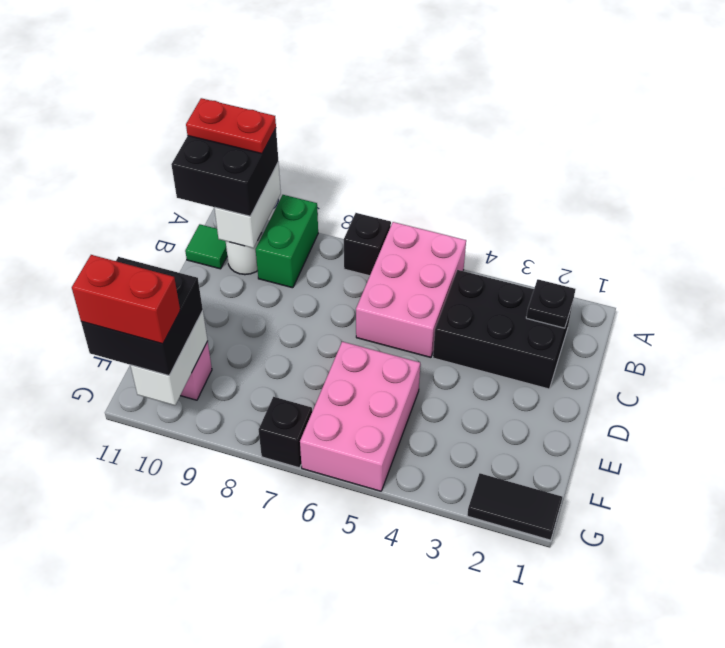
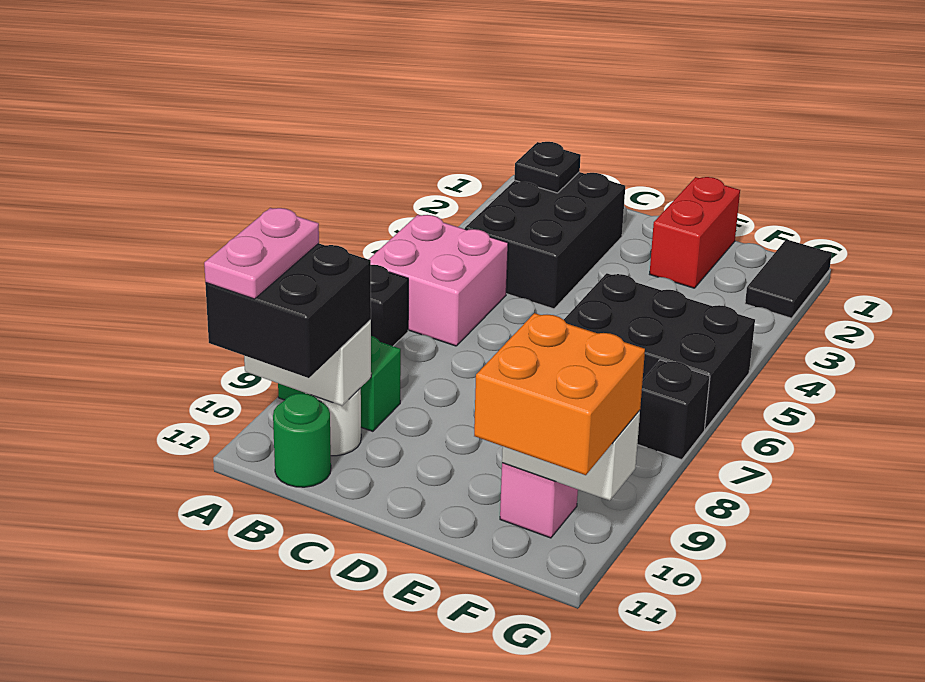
pink brick A5:C6 level 1 -> pink brick A5:B6 level 1
red plate A10:A11 level 4 -> pink plate A10:A11 level 4
green tile B11 level 1 -> green round brick B11 level 1
pink brick E5:G6 level 1 -> black brick E5:G6 level 1
black brick F10:G11 level 3 -> orange brick F10:G11 level 3
red brick G10:G11 level 4 -> red brick E1:E2 level 1

